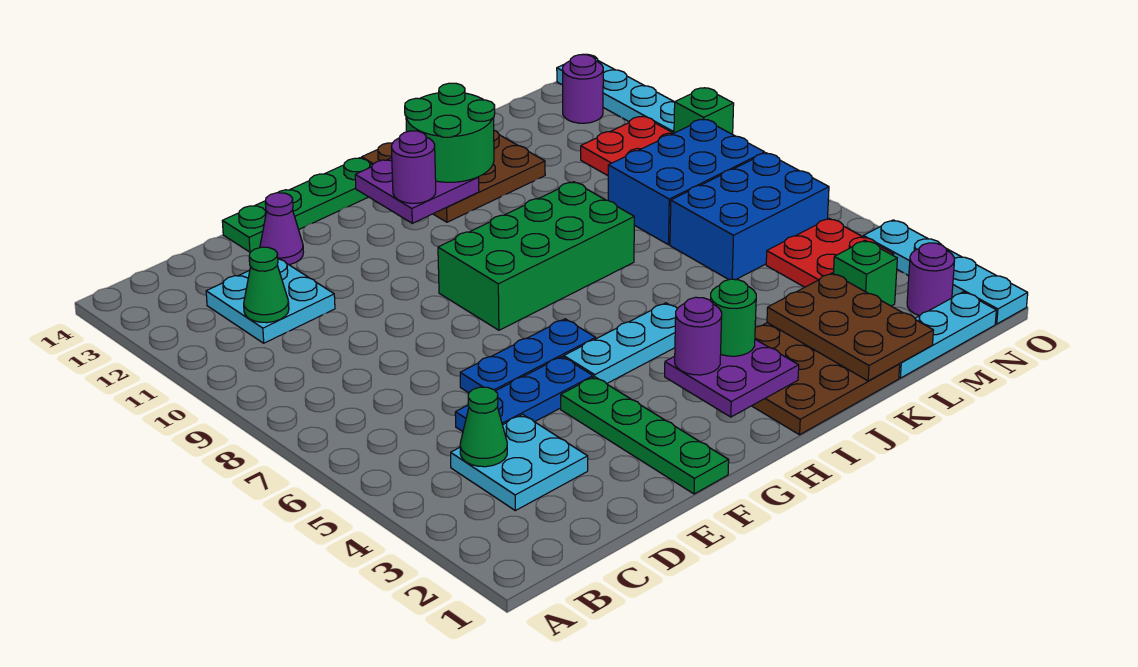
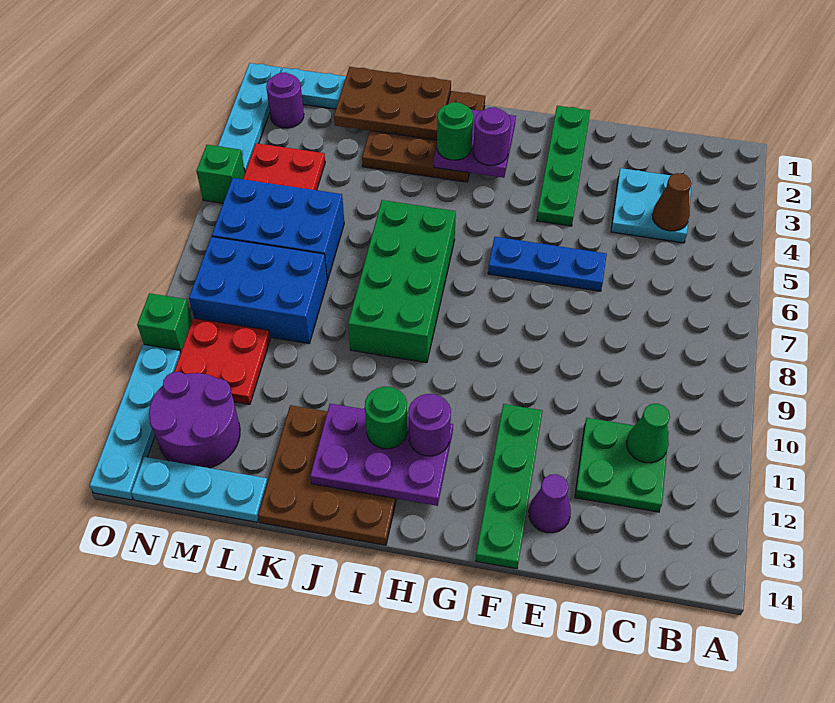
green cone C4 level 2 -> brown cone C4 level 2
cyan plate C11:D12 level 1 -> green plate C11:D12 level 1
blue plate D5:F5 level 1 -> none
green plate E14:H14 level 1 -> green plate F11:F14 level 1
cyan plate G5:I5 level 1 -> cyan plate L14:N14 level 1
green brick G8:J9 level 1 -> green brick I6:J9 level 1
purple plate H12:I13 level 2 -> purple plate H12:J13 level 2
green round brick I12:J13 level 3 -> green round brick I12 level 3
brown plate K1:L3 level 2 -> brown plate J1:L2 level 2
green brick M3 level 1 -> green brick O5 level 1
purple round brick N13 level 1 -> purple round brick M12:N13 level 1

